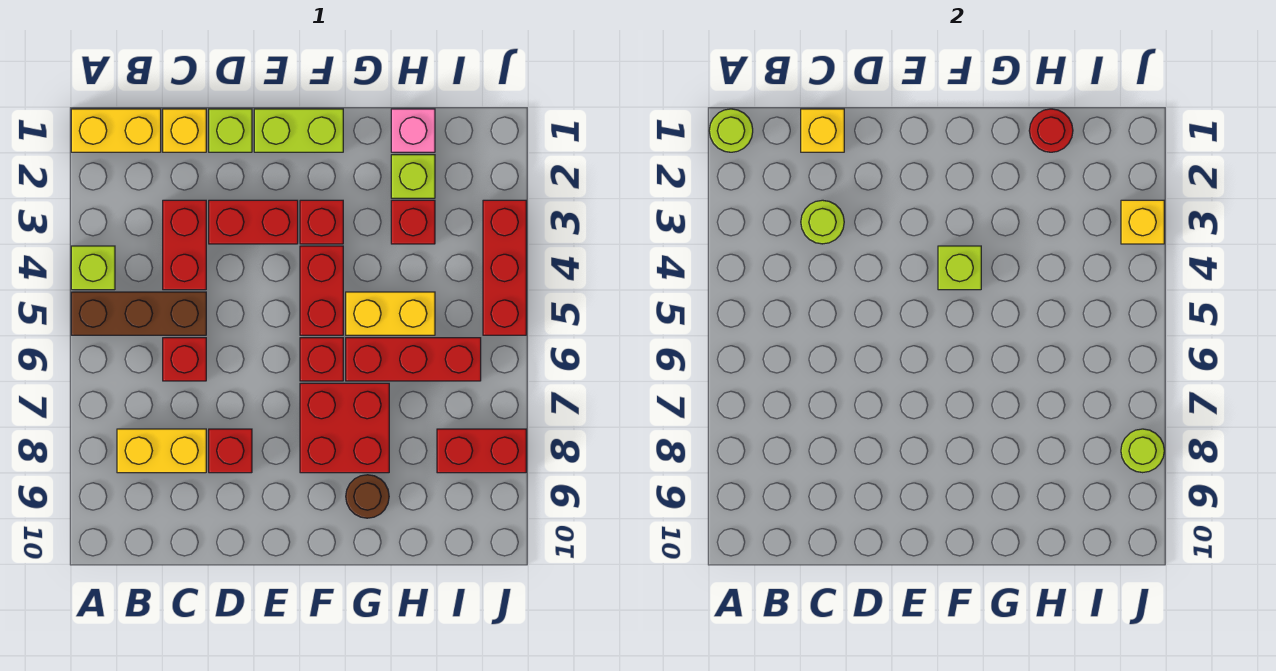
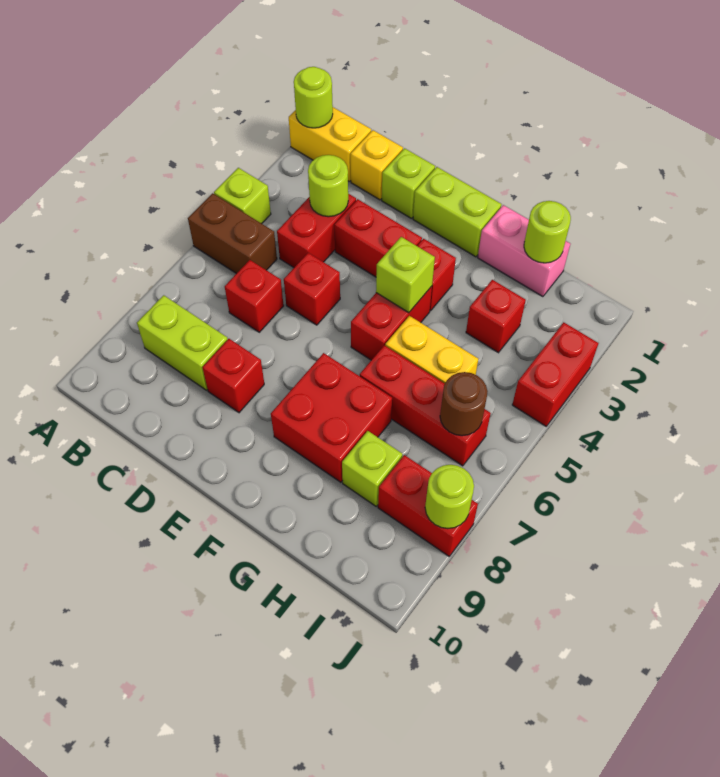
brown brick A5:C5 level 1 -> brown brick A5:B5 level 1
yellow brick B8:C8 level 1 -> lime brick B8:C8 level 1
yellow brick C1 level 2 -> none
red brick F6 level 1 -> red brick D5 level 1
brown round brick G9 level 1 -> brown round brick I6 level 2
pink brick H1 level 1 -> pink brick G1:H1 level 1
red round brick H1 level 2 -> lime round brick H1 level 2
lime brick H2 level 1 -> lime brick H8 level 1
red brick J3:J5 level 1 -> red brick J3:J4 level 1
yellow brick J3 level 2 -> none

